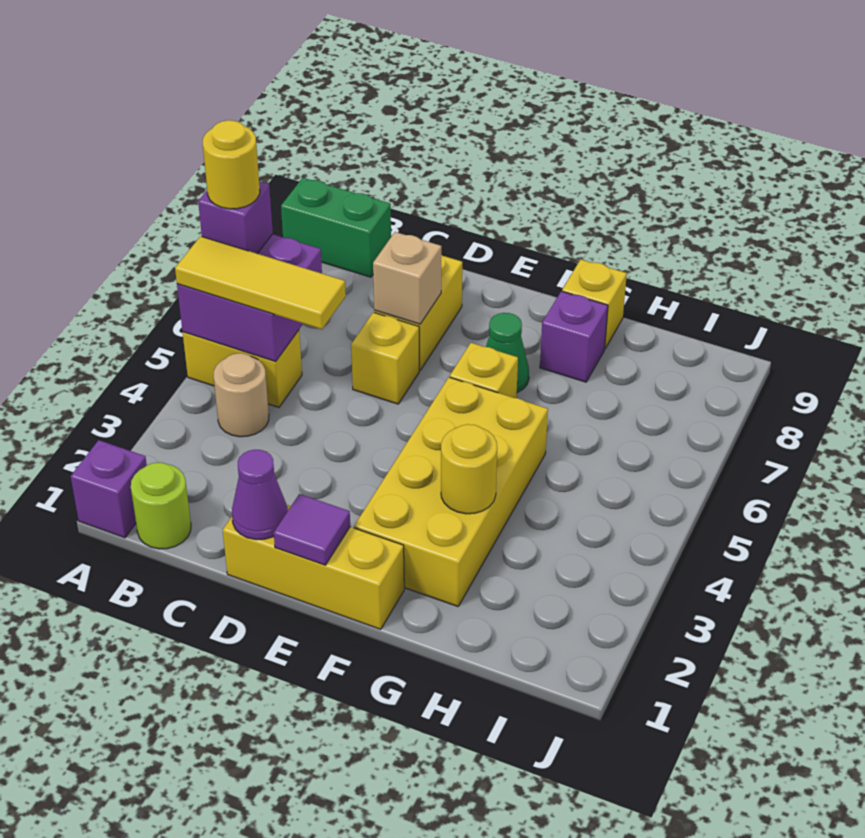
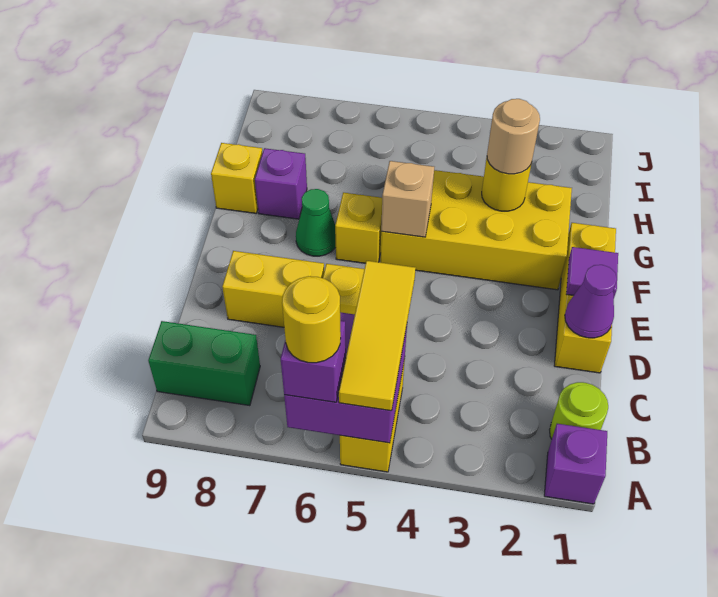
green brick A9:B9 level 1 -> green brick B8:B9 level 1
tan round brick B4 level 1 -> tan round brick G3 level 3
tan brick D7 level 2 -> tan brick F5 level 2

